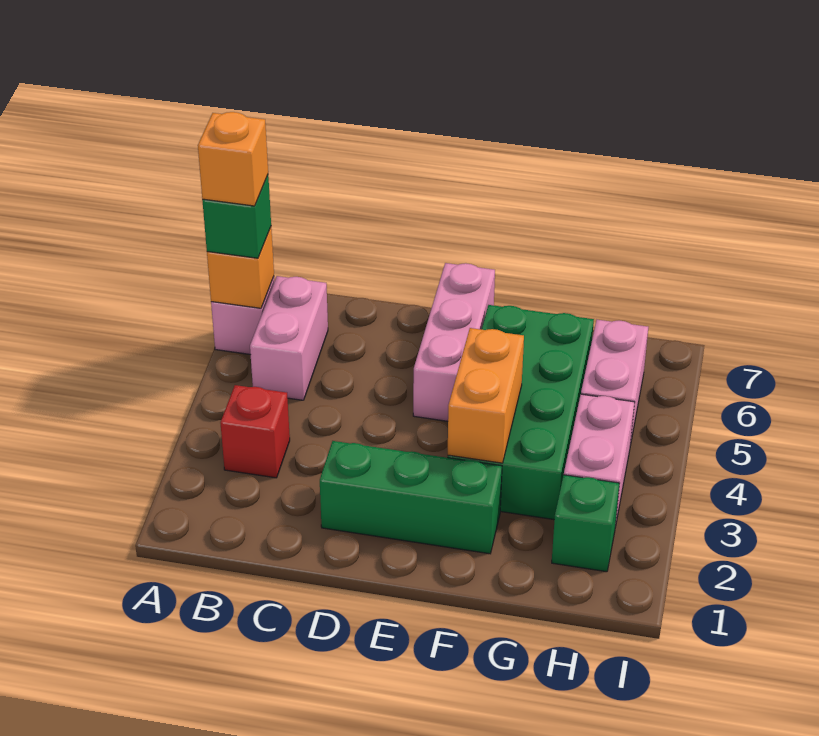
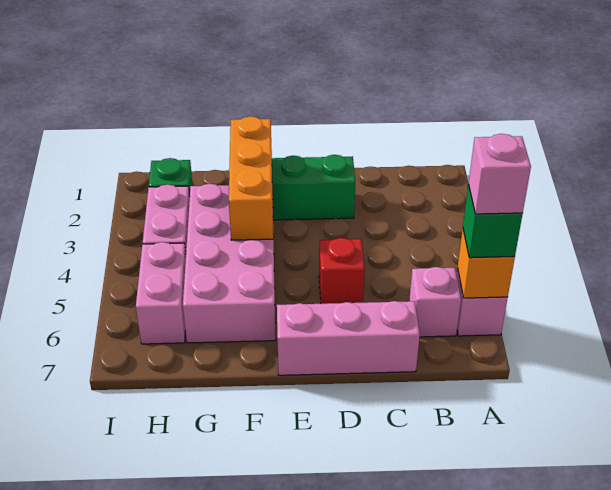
orange brick A6 level 4 -> pink brick A6 level 4
red brick B3 level 1 -> red brick D5 level 1
pink brick B5:B6 level 1 -> pink brick B6 level 1
pink brick E5:E7 level 1 -> pink brick C7:E7 level 1
green brick F3:G6 level 1 -> pink brick F3:G6 level 1
orange brick F3:F4 level 2 -> orange brick F2:F4 level 2

